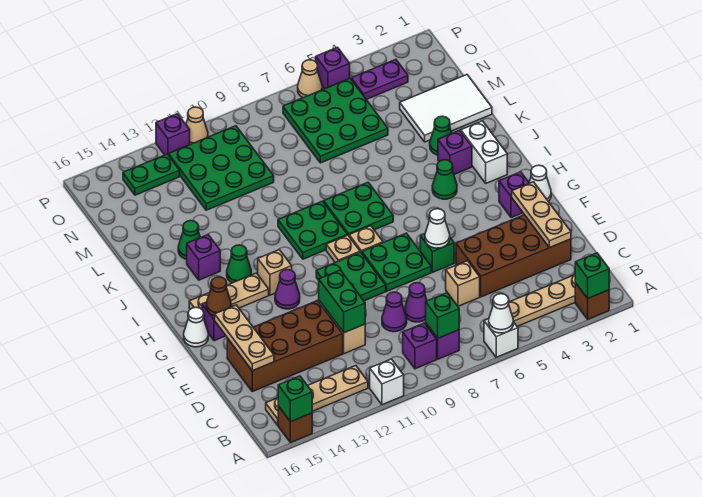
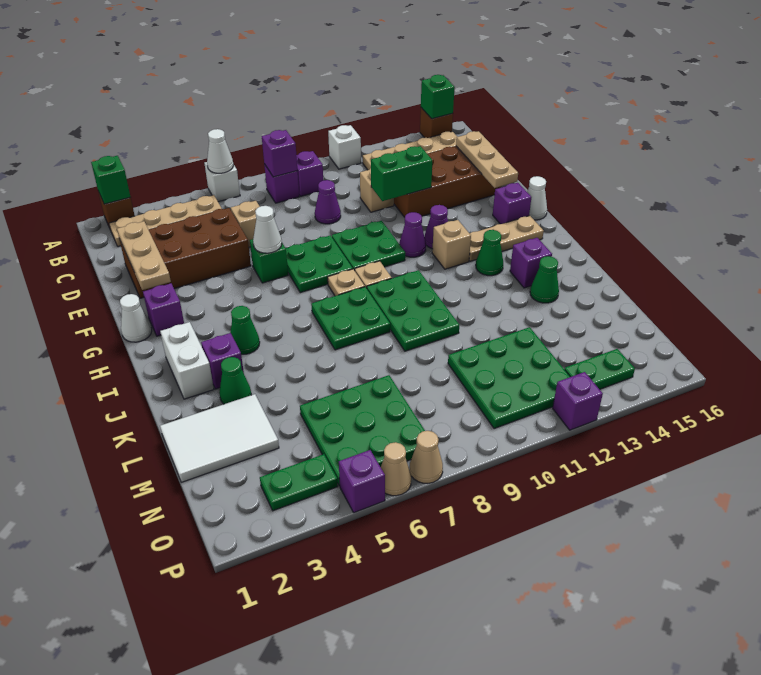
green brick B8 level 2 -> purple brick B8 level 2
purple cone D8 level 1 -> purple cone G11 level 1
green brick D11:E11 level 2 -> green brick E11:E12 level 2
brown cone G15 level 2 -> none
green plate I9:J10 level 1 -> green plate I9:K10 level 1
purple plate O3:O4 level 1 -> green plate O3:O4 level 1
tan cone P11 level 1 -> tan cone P7 level 1

